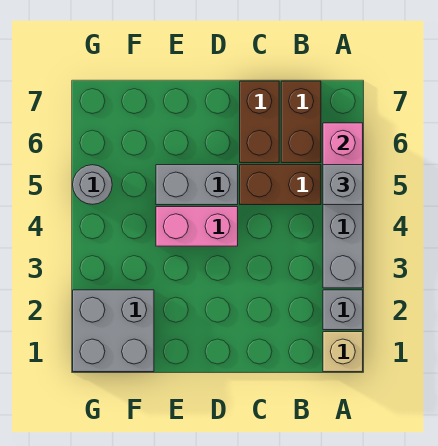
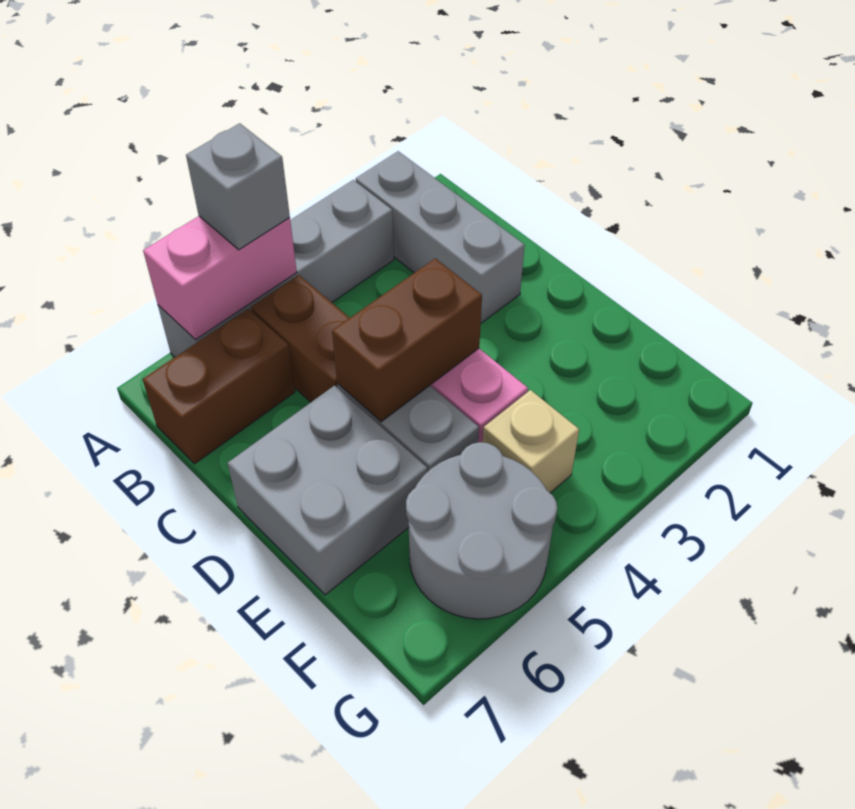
tan brick A1 level 1 -> tan brick F4 level 1
grey brick A2 level 1 -> grey brick A2:C2 level 1
brown brick C6:C7 level 1 -> brown brick D4:D5 level 2
grey brick F1:G2 level 1 -> grey brick D6:E7 level 1
grey round brick G5 level 1 -> grey round brick F5:G6 level 1

